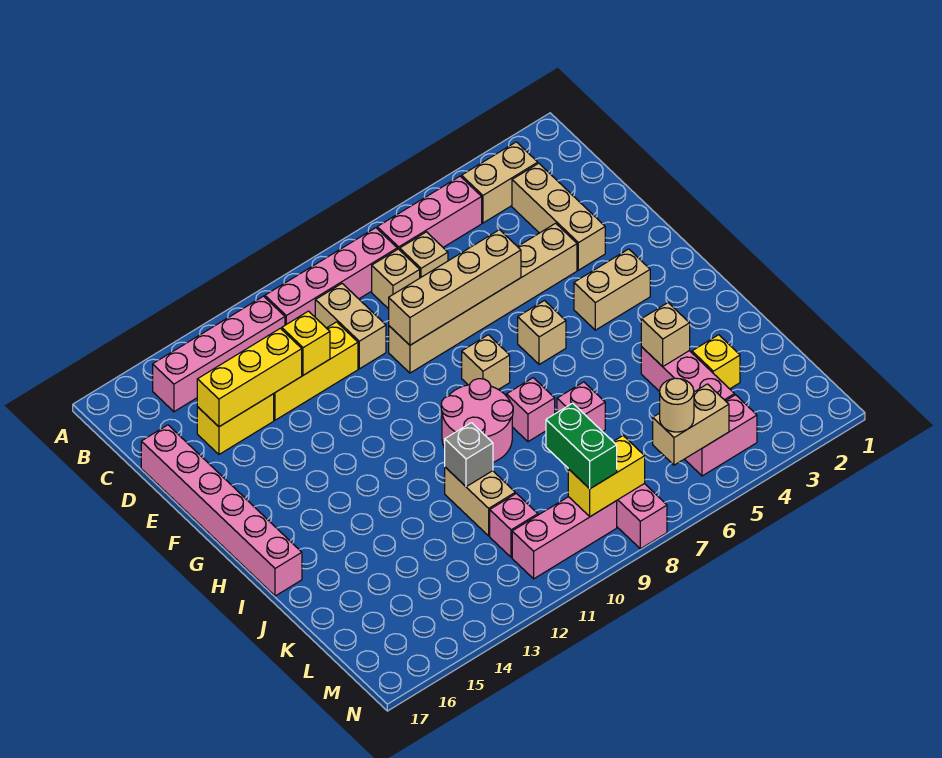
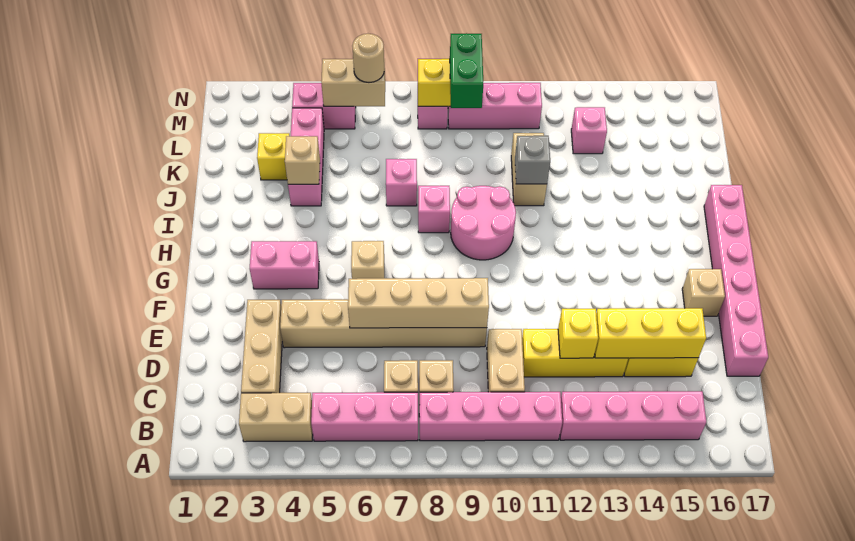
tan brick G3:G4 level 1 -> pink brick G3:G4 level 1
tan brick G8 level 1 -> tan brick F16 level 1
pink brick L11 level 1 -> pink brick L13 level 1

